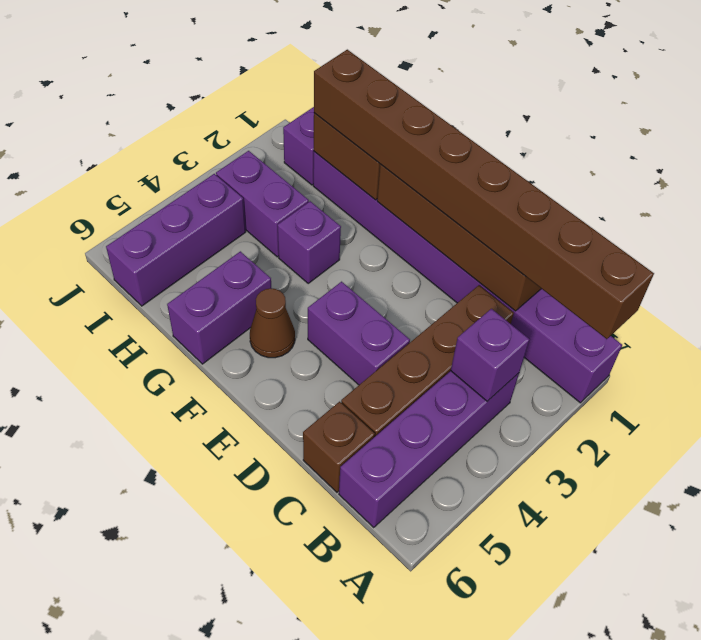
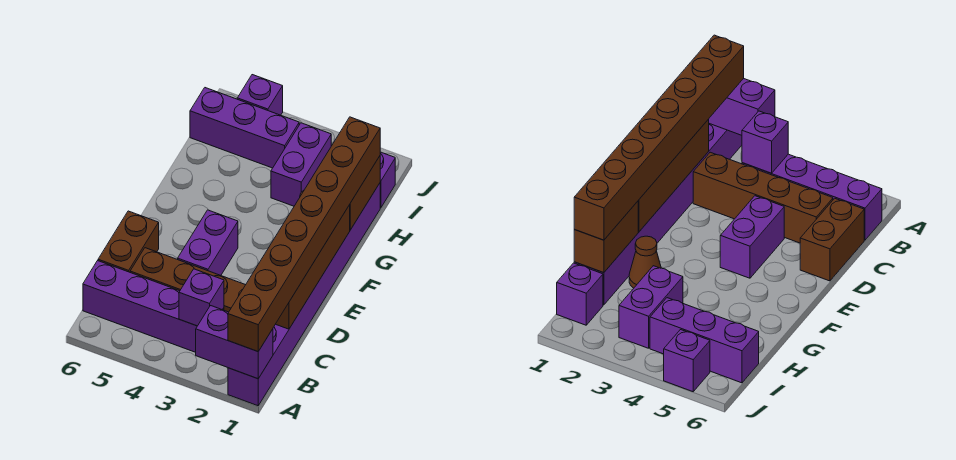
brown brick C6 level 1 -> brown brick C6:D6 level 1
brown cone F5 level 1 -> brown cone G2 level 1
purple brick G3 level 1 -> purple brick J5 level 1
purple brick G5:G6 level 1 -> purple brick A1:A2 level 2

